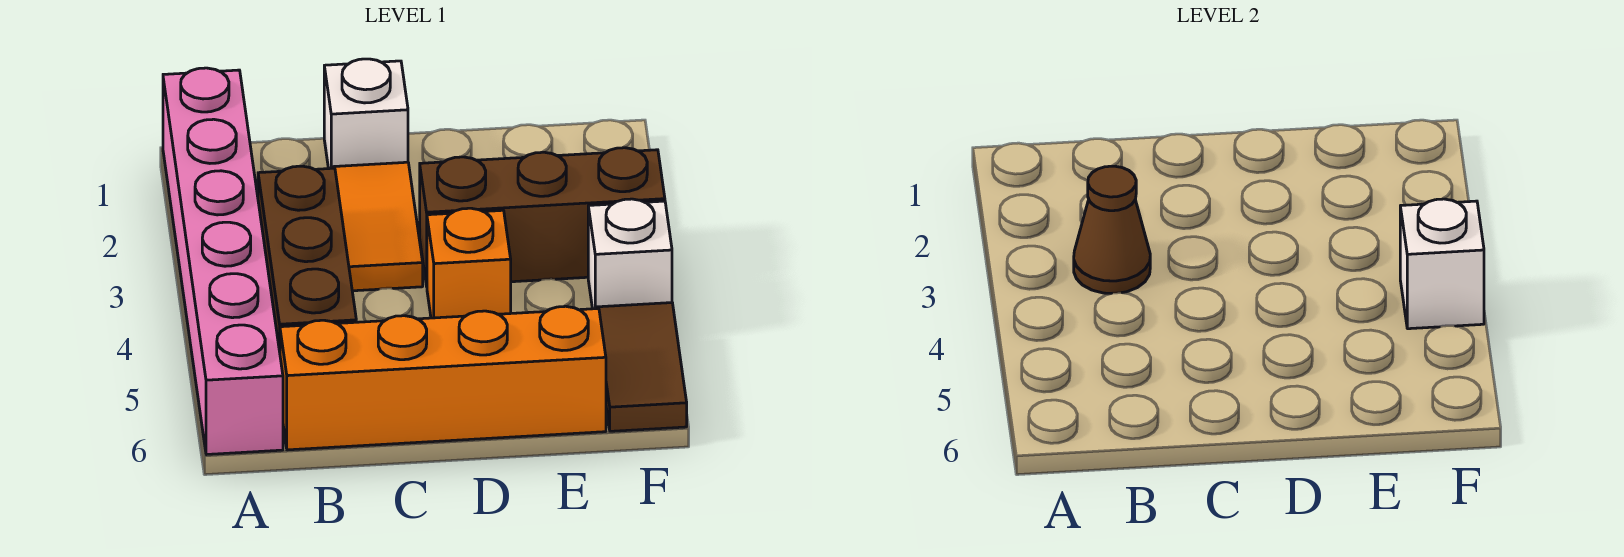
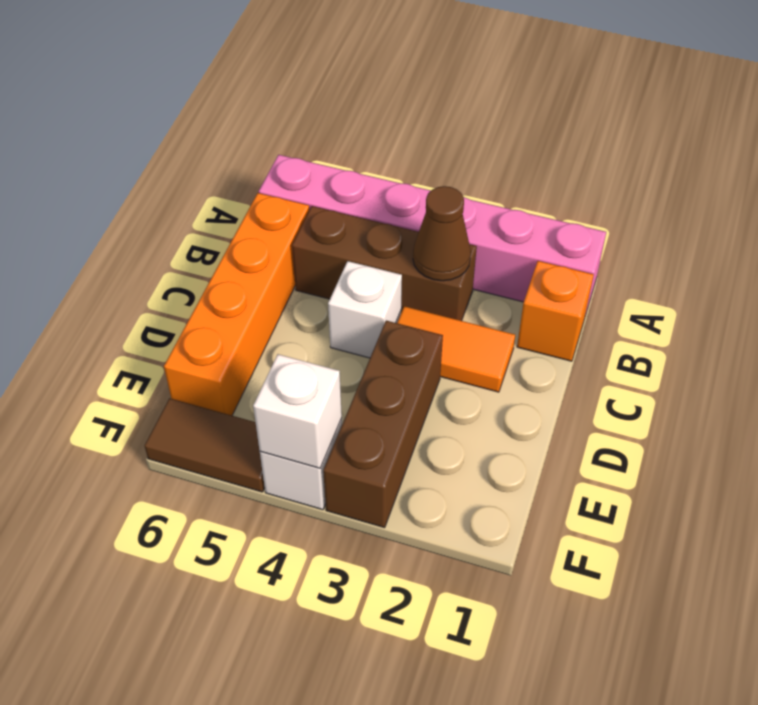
white brick C1 level 1 -> white brick C4 level 1
orange brick D4 level 1 -> orange brick B1 level 1

